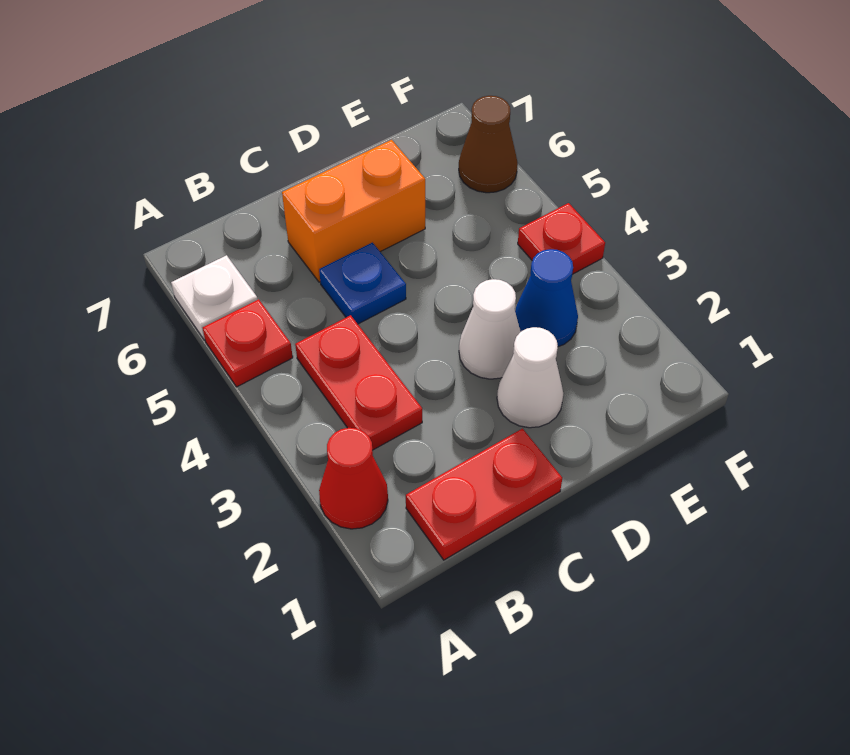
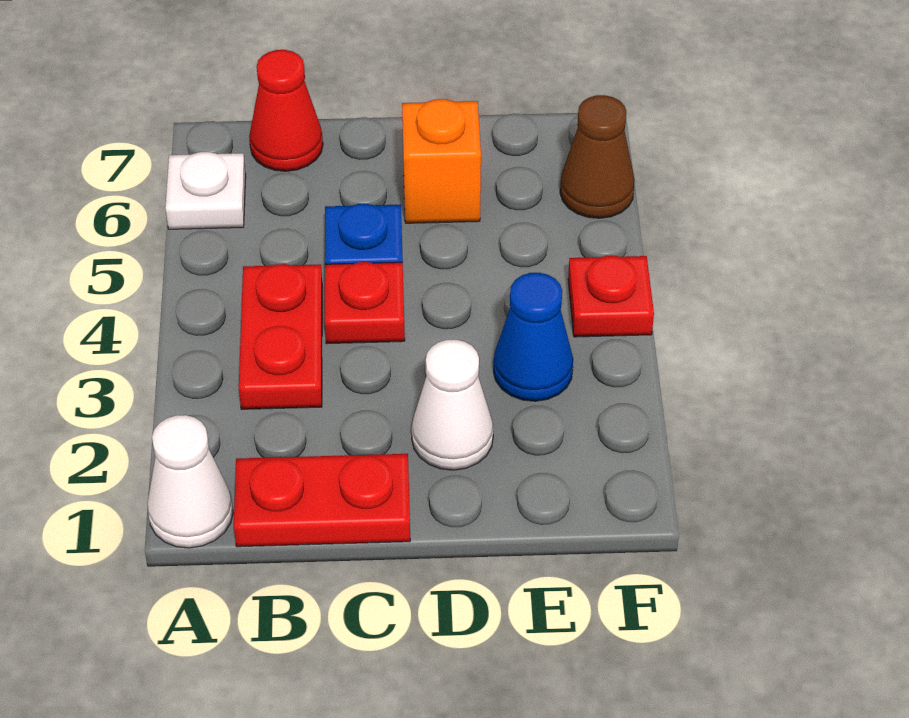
red cone A2 level 1 -> red cone B7 level 1
red plate A5 level 1 -> red plate C4 level 1
orange brick C6:D6 level 1 -> orange brick D6 level 1
white cone D3 level 1 -> white cone A1 level 1

